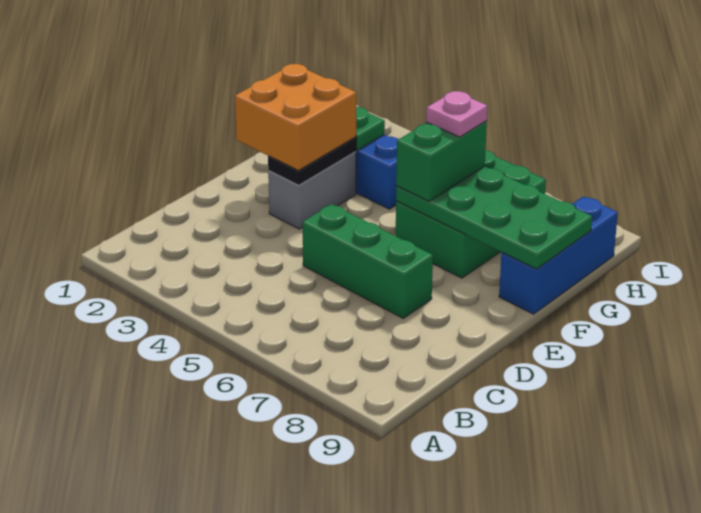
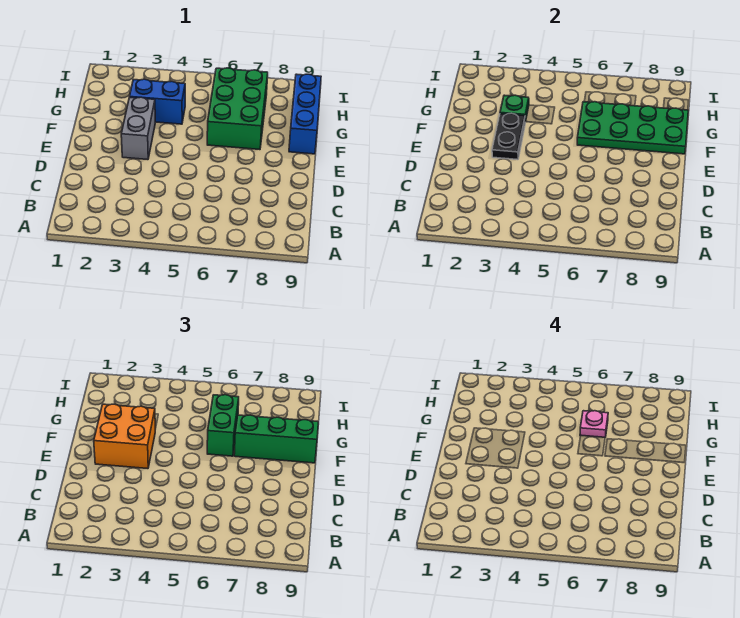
green brick D5:D7 level 1 -> green brick F7:F9 level 3

